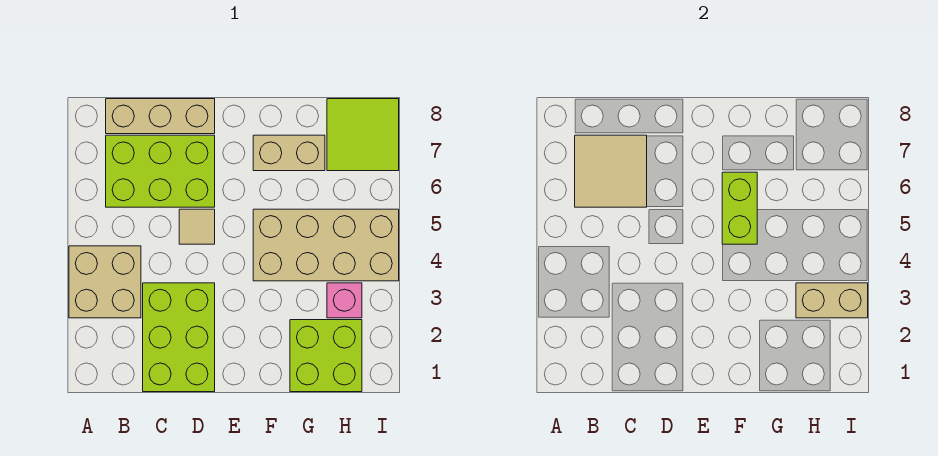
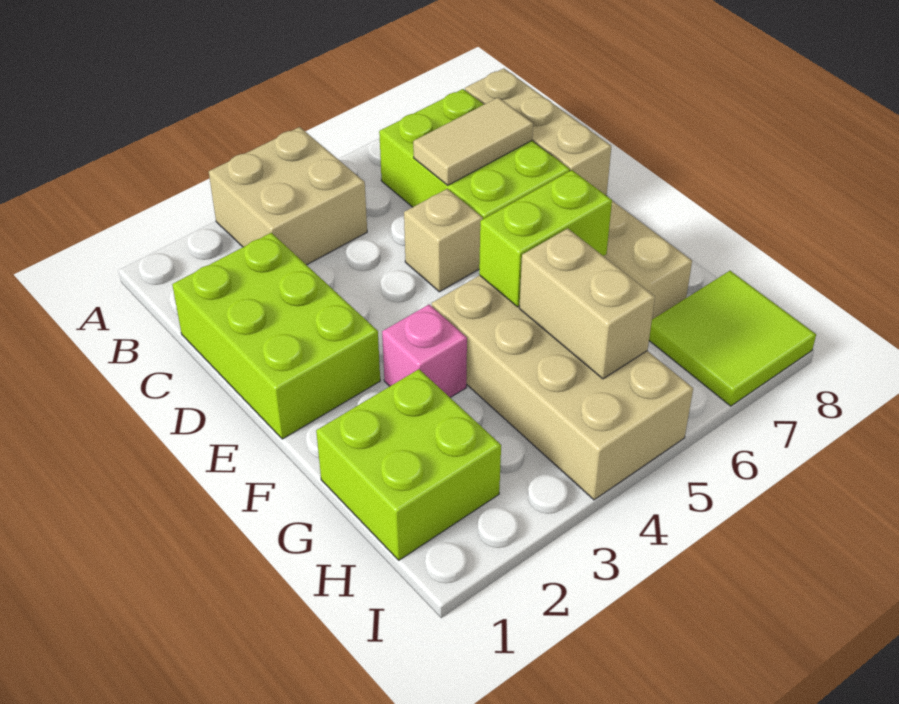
tan tile B6:C7 level 2 -> tan tile C6:C7 level 2
lime brick C1:D3 level 1 -> lime brick C1:E2 level 1
tan tile D5 level 1 -> tan brick D5 level 1
pink brick H3 level 1 -> pink brick F3 level 1
tan brick H3:I3 level 2 -> tan brick G5:H5 level 2

